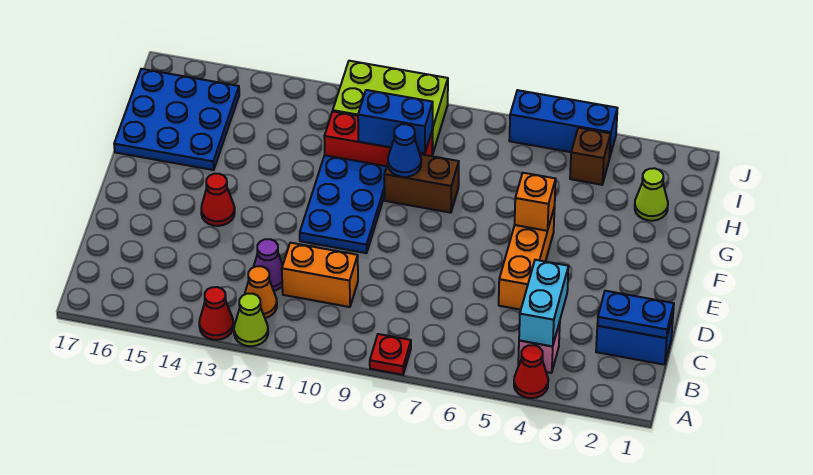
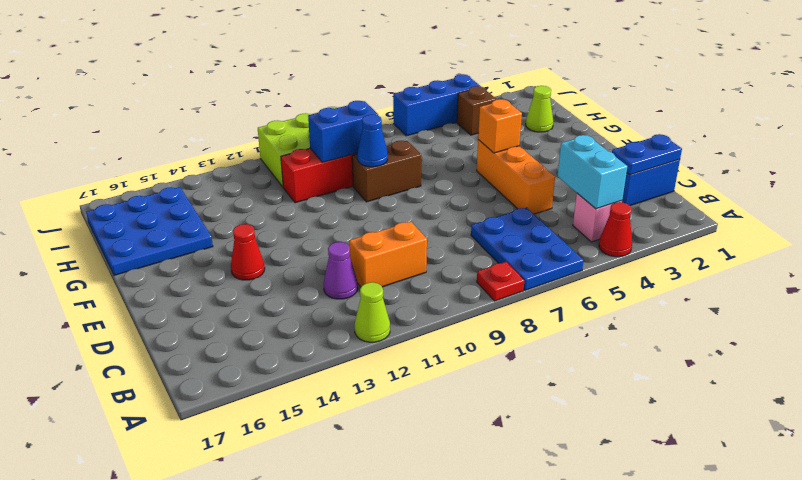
red cone A13 level 1 -> none
orange cone B12 level 1 -> none
blue plate E10:G11 level 1 -> blue plate A6:C7 level 1

